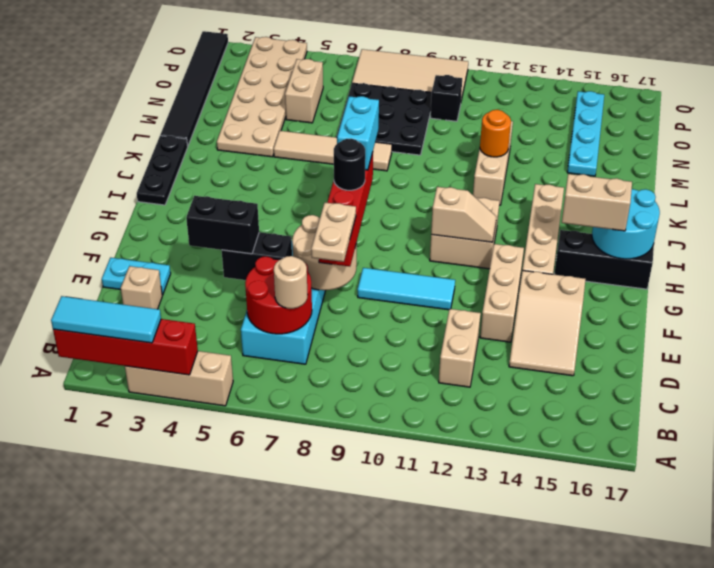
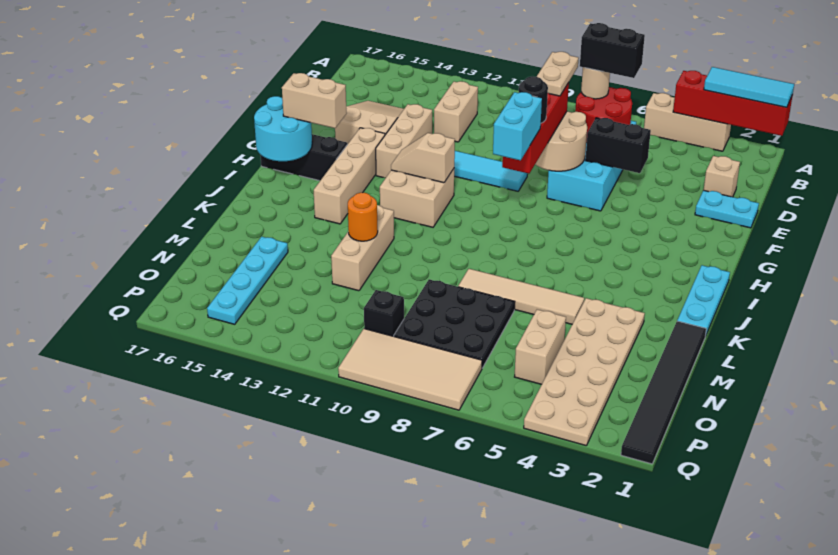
black brick E4:E5 level 3 -> black brick C6:C7 level 4
black plate I1:K1 level 1 -> cyan plate I1:K1 level 1

